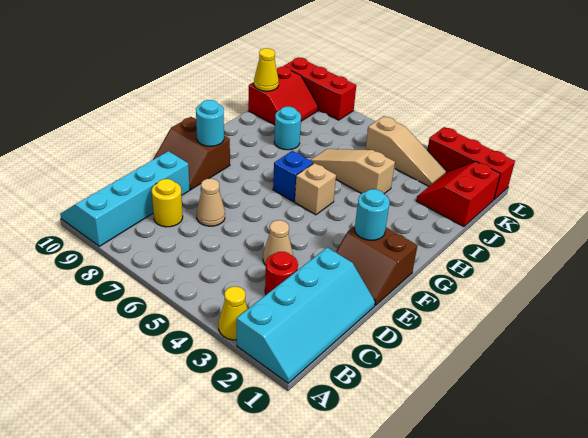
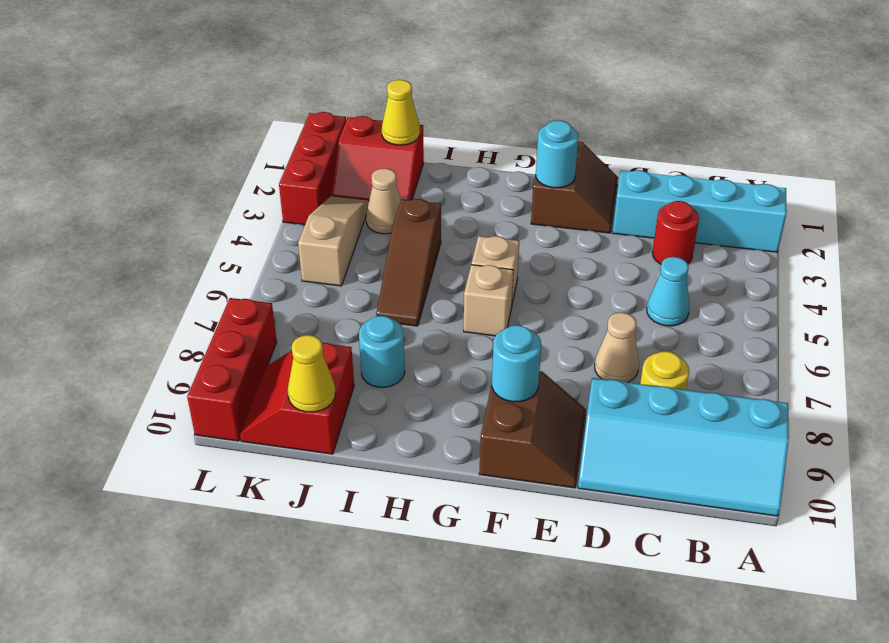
yellow cone A3 level 1 -> yellow cone J1 level 2
none -> cyan cone C5 level 1
tan cone D4 level 1 -> tan cone J3 level 1
blue brick G6 level 1 -> tan brick G6 level 1
tan slope I4:I6 level 1 top 4 -> brown slope I4:I6 level 1 top 4
red slope J9:K10 level 1 top 10 -> red slope J9:K10 level 1 top J

